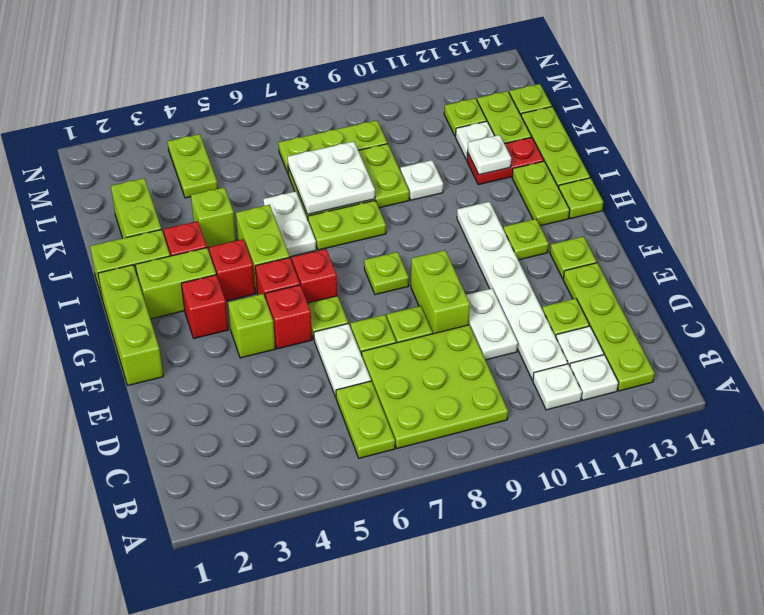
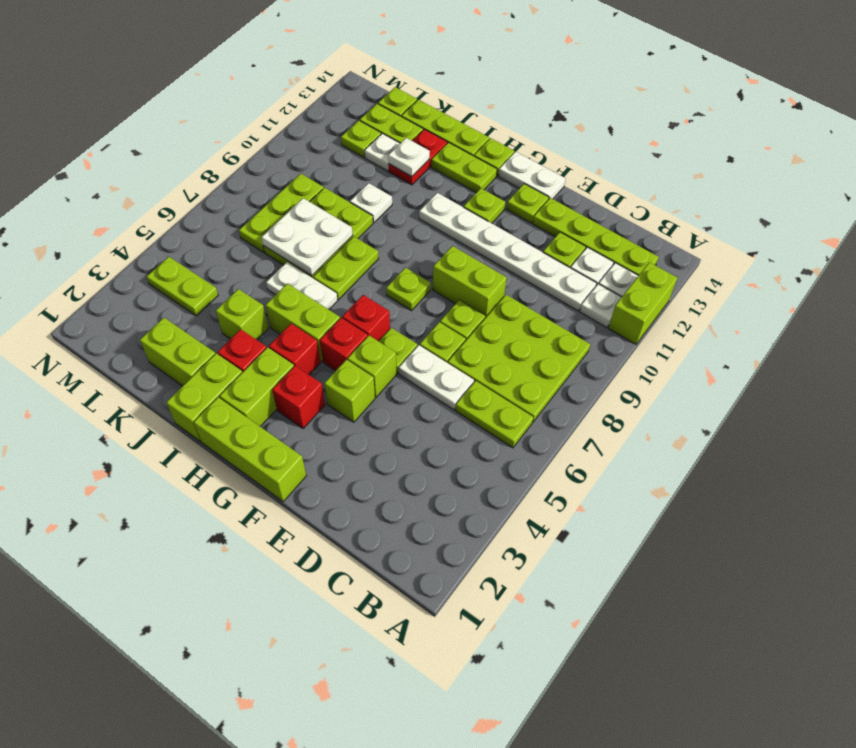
none -> lime brick A11:A12 level 1
white plate D10:E10 level 1 -> white plate F14:G14 level 1
red brick F5 level 1 -> lime brick F5 level 1

